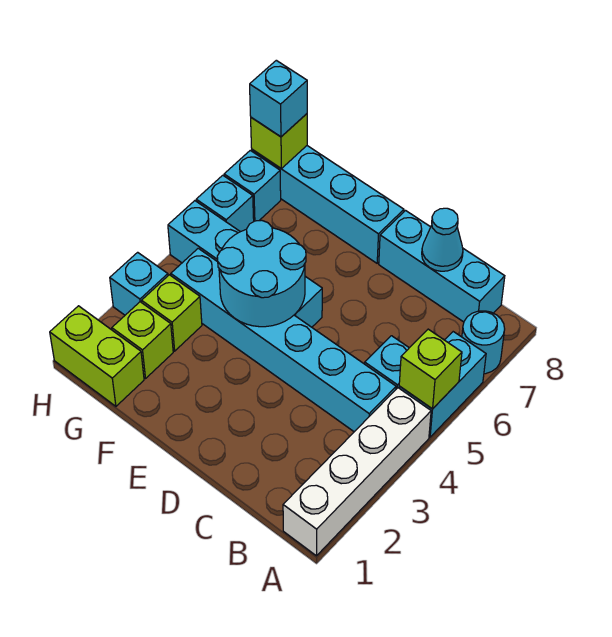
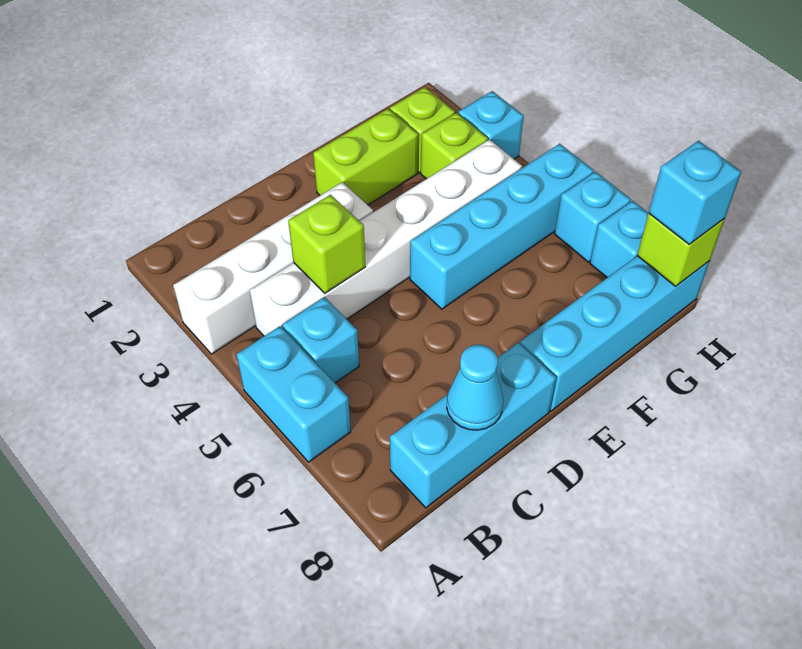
white brick A1:A4 level 1 -> white brick A3:D3 level 1
lime brick A5 level 2 -> lime brick C4 level 2
cyan round brick A7 level 1 -> none
cyan brick B4:G4 level 1 -> white brick B4:G4 level 1
cyan round brick E4:F5 level 2 -> none
lime brick G1:H1 level 1 -> lime brick E2:F2 level 1

